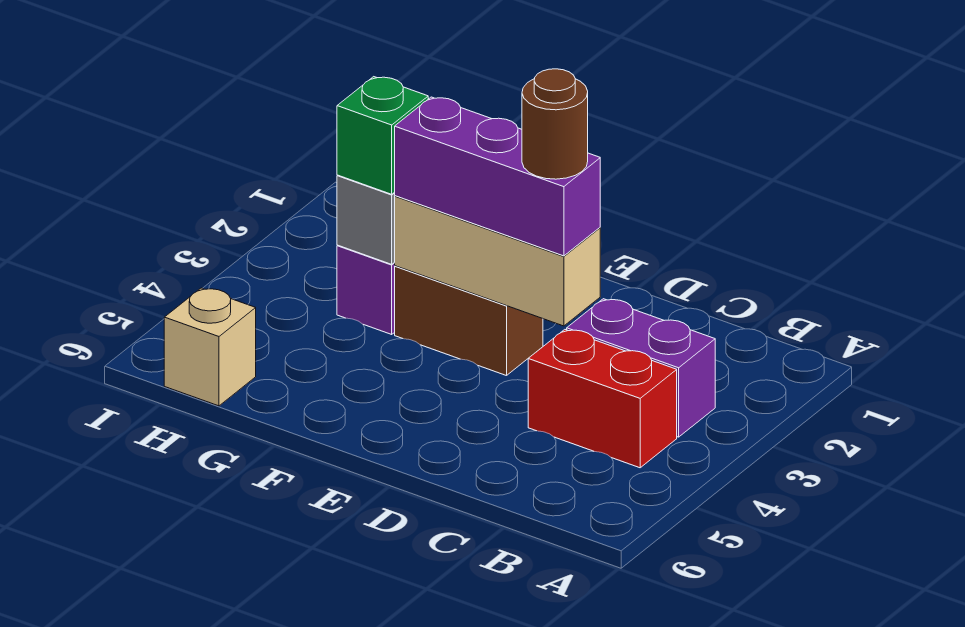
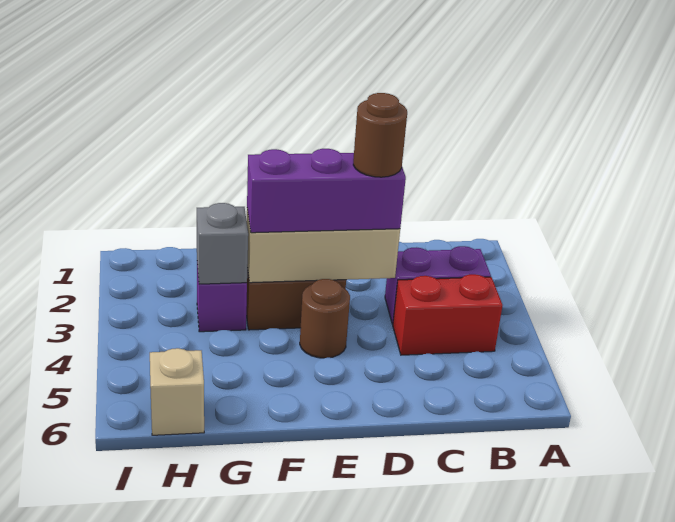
none -> brown round brick E4 level 1
green brick G3 level 3 -> none

